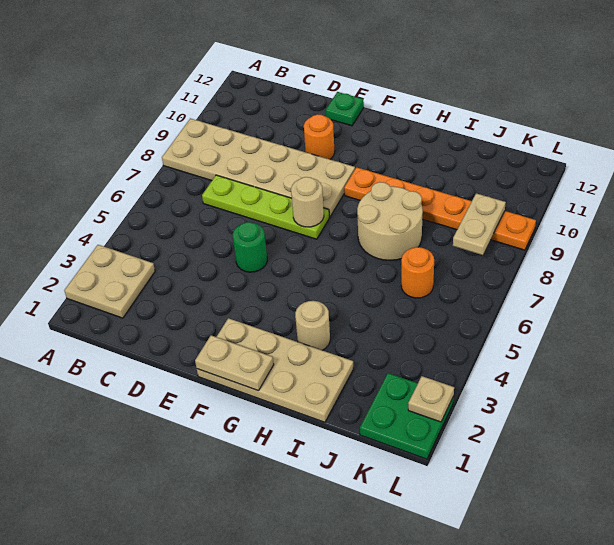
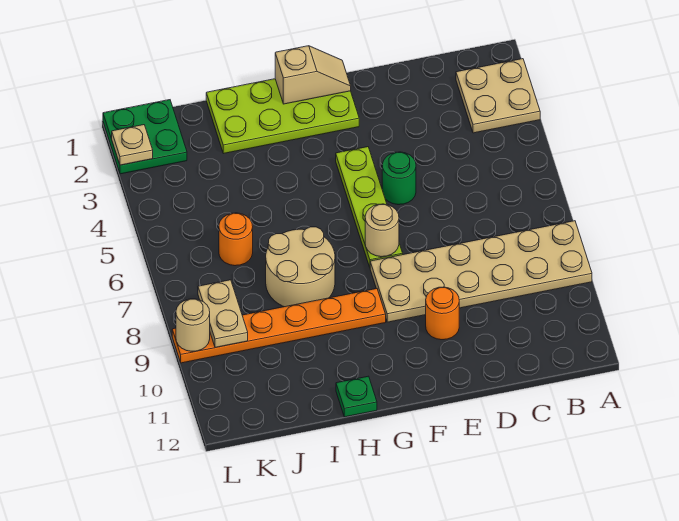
lime plate C7:F7 level 1 -> lime plate F4:F7 level 1
green plate E12 level 1 -> green plate H12 level 1
tan plate F1:I2 level 1 -> lime plate F1:I2 level 1
tan plate F1:G1 level 2 -> tan slope F1:G1 level 2 top G
tan round brick H3 level 1 -> tan round brick L9 level 2

